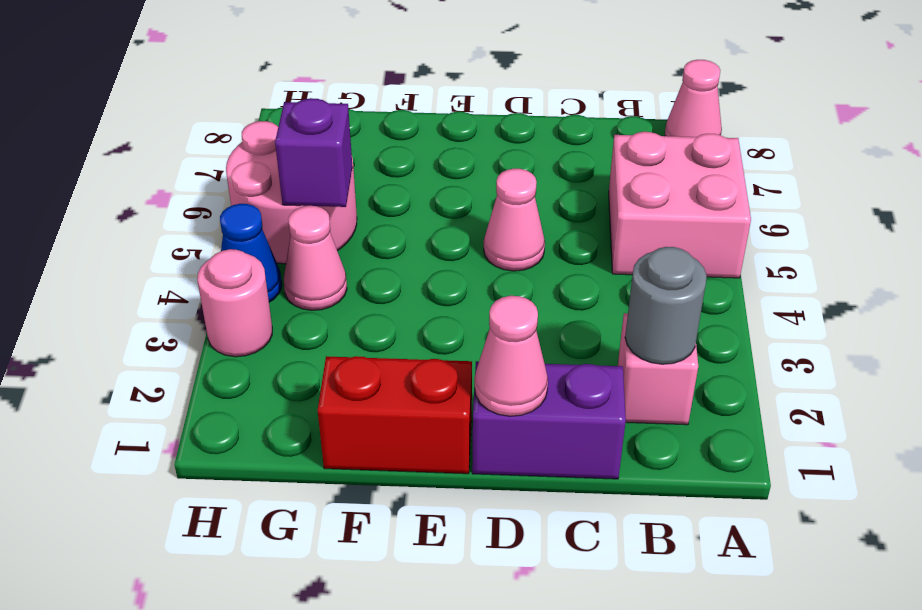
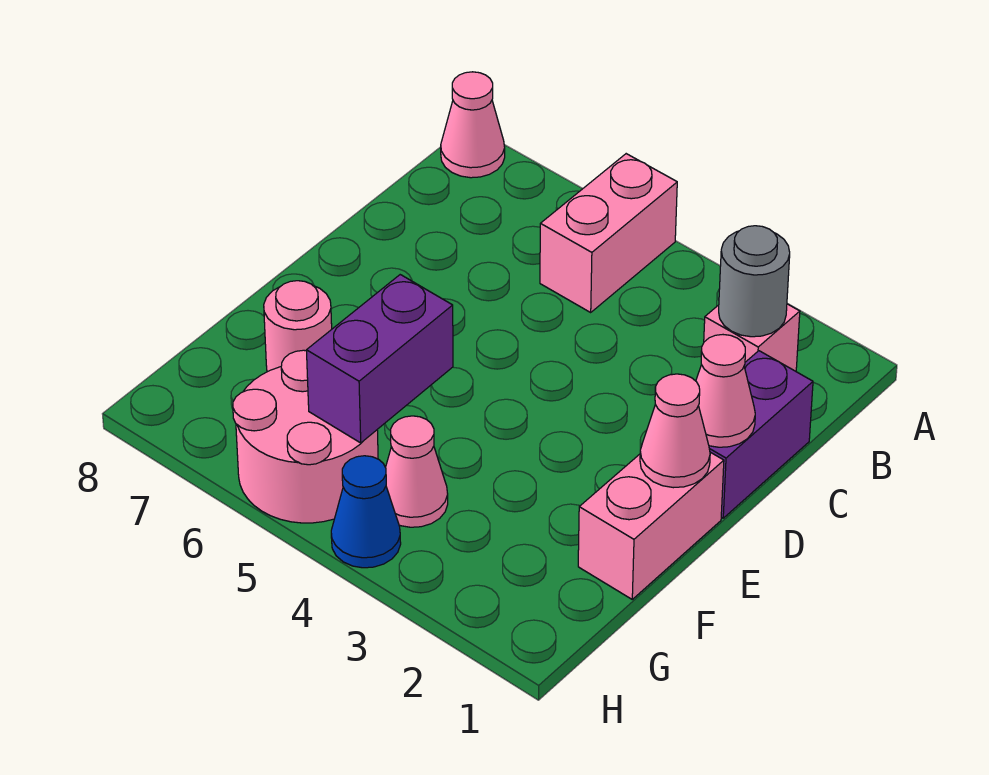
pink brick A5:B6 level 1 -> pink brick A5:B5 level 1
pink cone D5 level 1 -> pink cone E1 level 2
red brick E1:F1 level 1 -> pink brick E1:F1 level 1
purple brick G5 level 2 -> purple brick F5:G5 level 2
pink round brick H3 level 1 -> pink round brick F7 level 1

